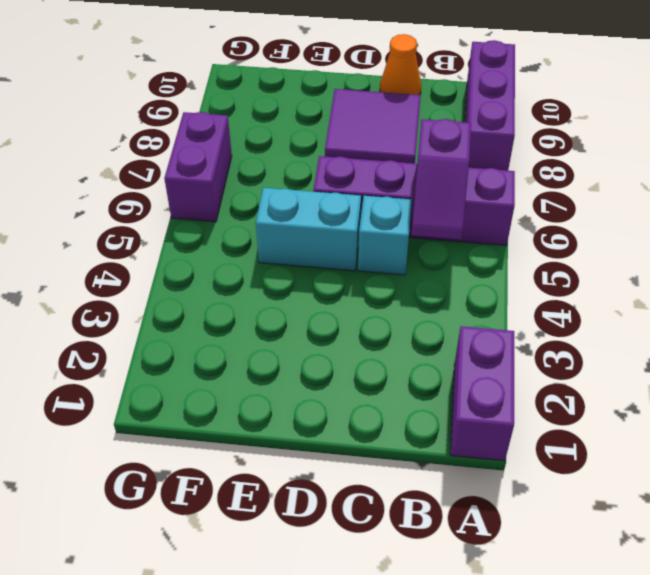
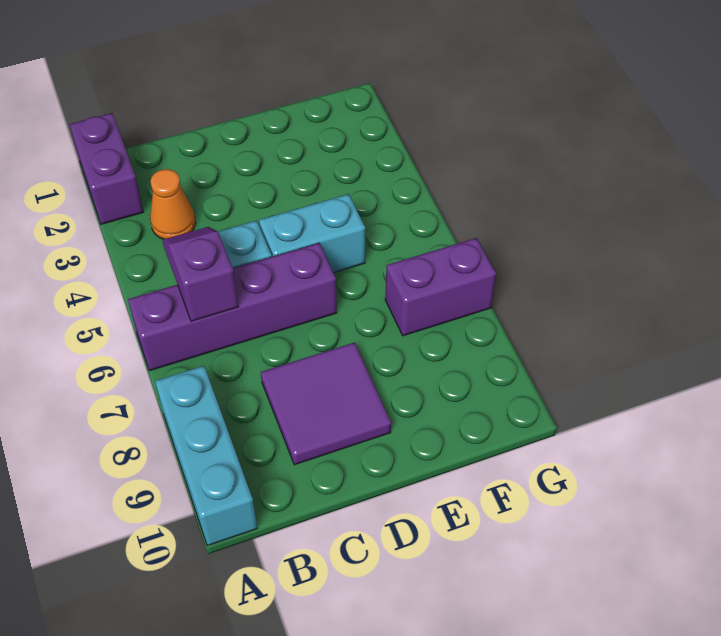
purple brick A8:A10 level 1 -> cyan brick A8:A10 level 1
orange cone C10 level 1 -> orange cone B3 level 1
purple brick G6:G7 level 1 -> purple brick F7:G7 level 1

